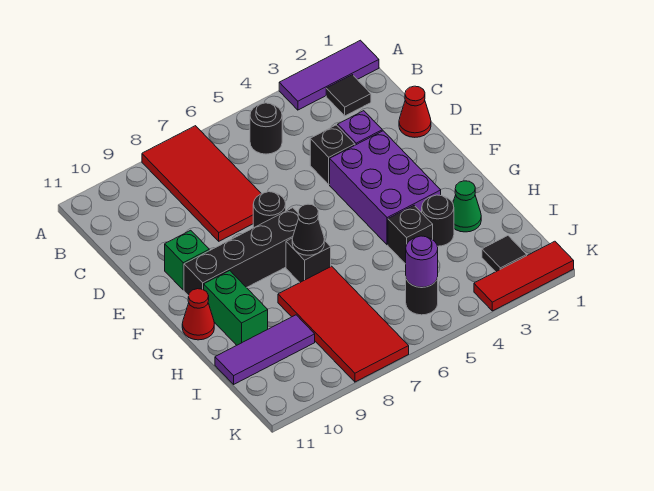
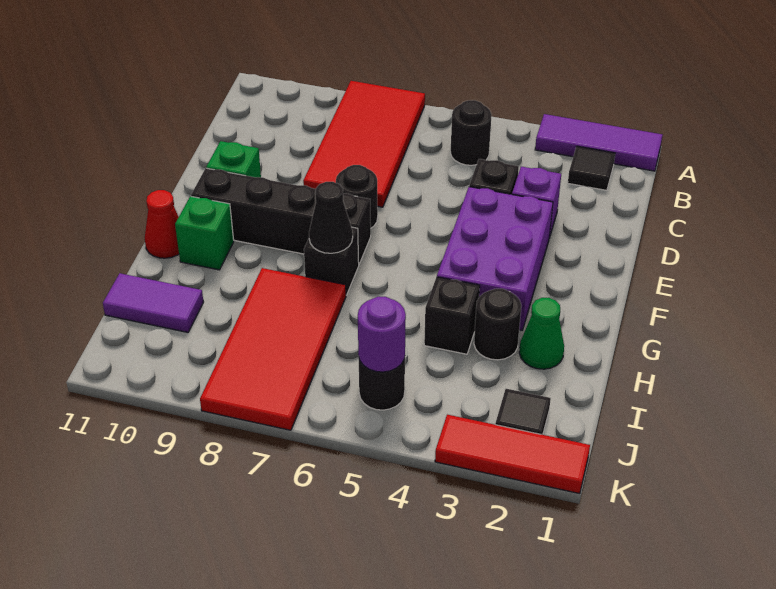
red cone D1 level 1 -> none
green brick G10:H10 level 1 -> green brick G10 level 1
purple tile I9:I11 level 1 -> purple tile I10:I11 level 1

